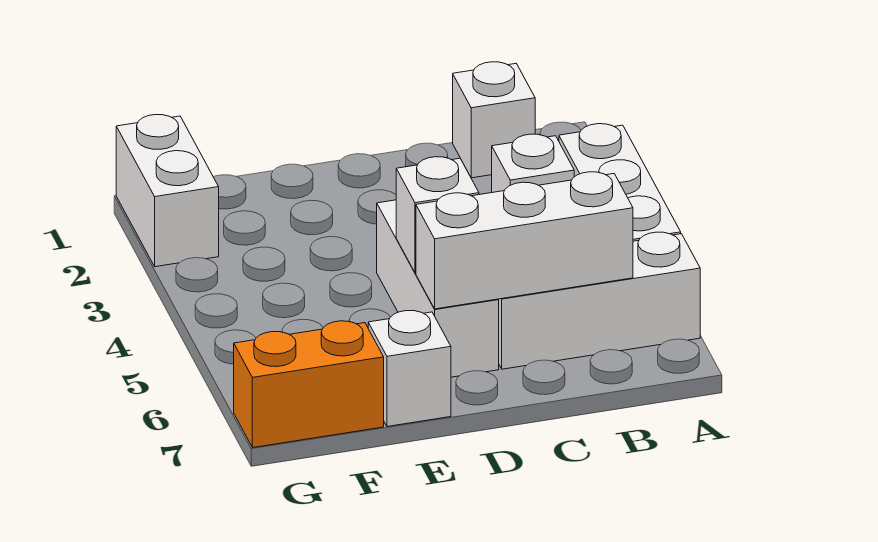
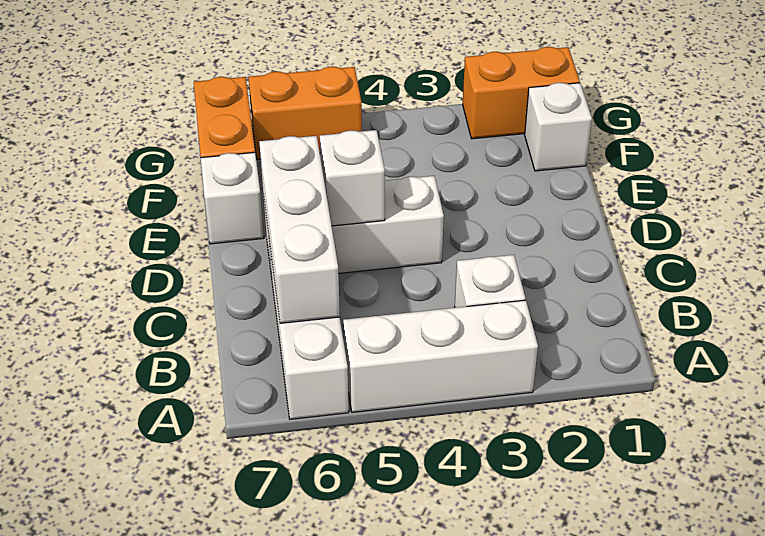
white brick B1 level 1 -> white brick F1 level 1
white brick G1:G2 level 1 -> orange brick G1:G2 level 1
none -> orange brick G5:G6 level 1

